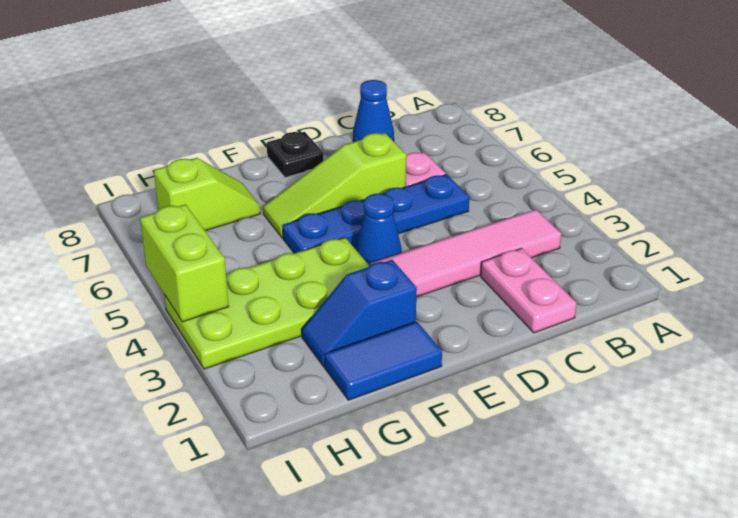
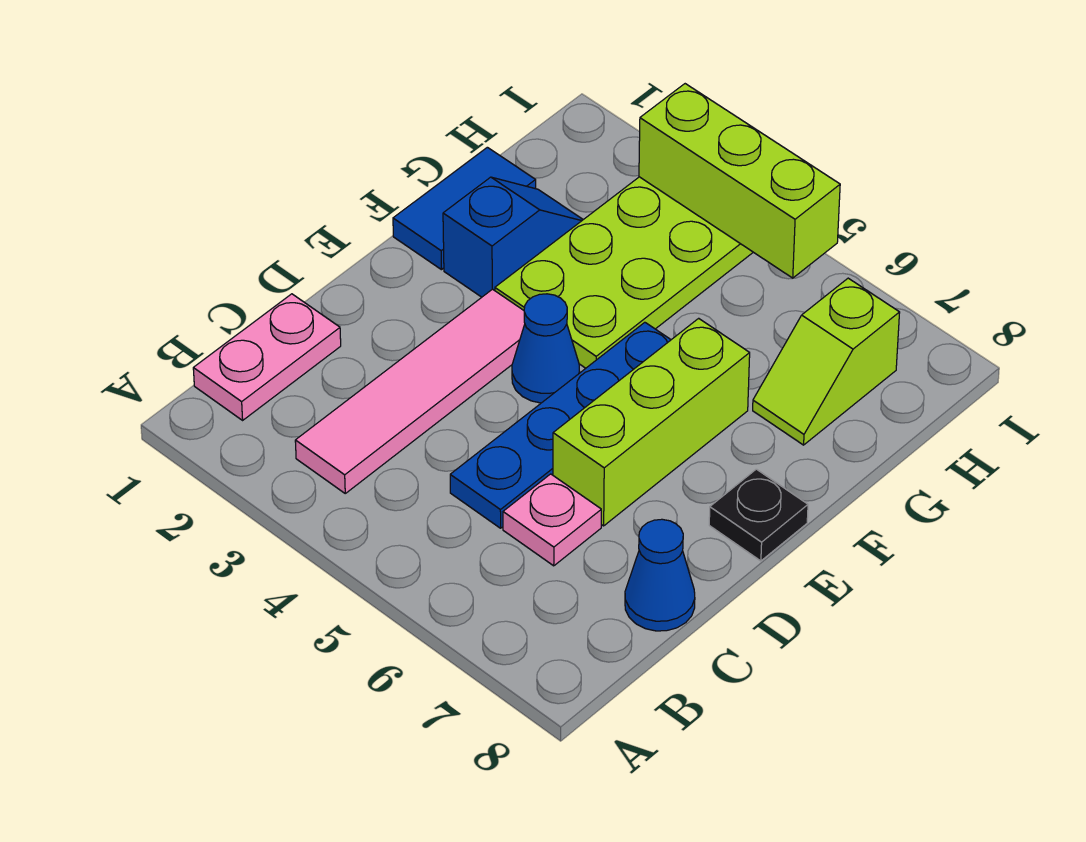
pink plate C1:C2 level 1 -> pink plate B1:C1 level 1
lime slope D6:F6 level 1 top D -> lime brick D6:F6 level 1
lime brick I4:I5 level 2 -> lime brick I3:I5 level 2

